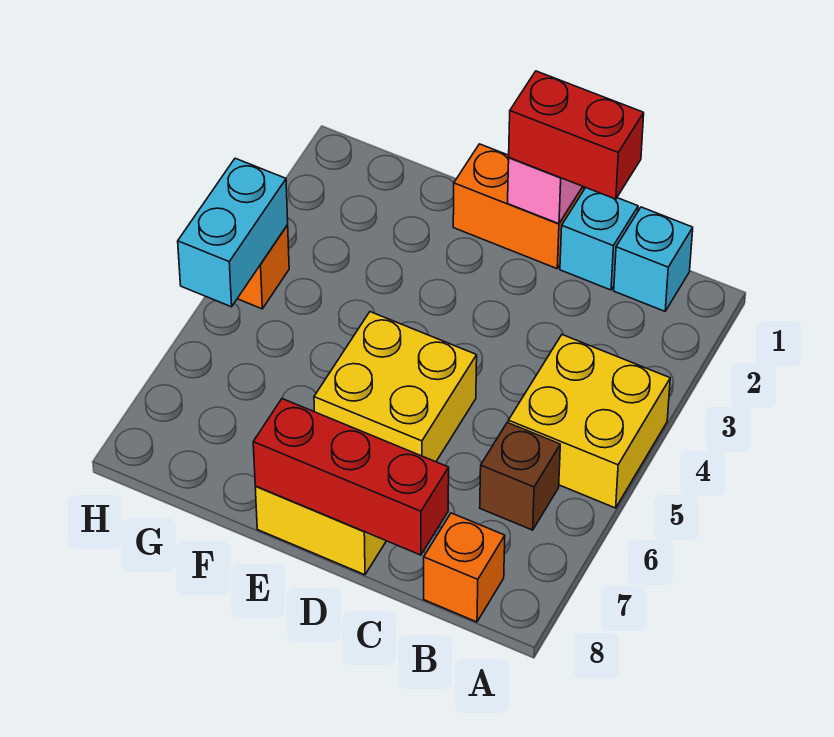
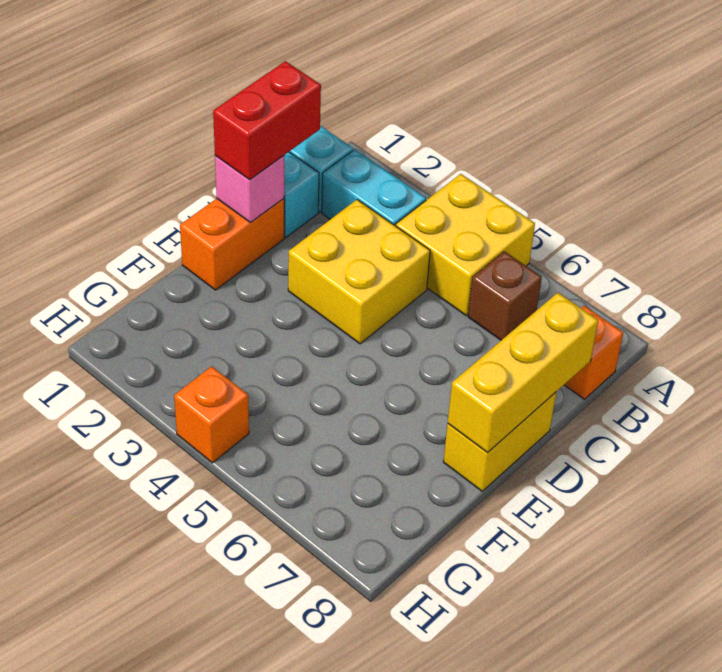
red brick C8:E8 level 2 -> yellow brick C8:E8 level 2
yellow brick D5:E6 level 1 -> yellow brick C3:D4 level 1
cyan brick H4:H5 level 2 -> cyan brick B2:B3 level 1

